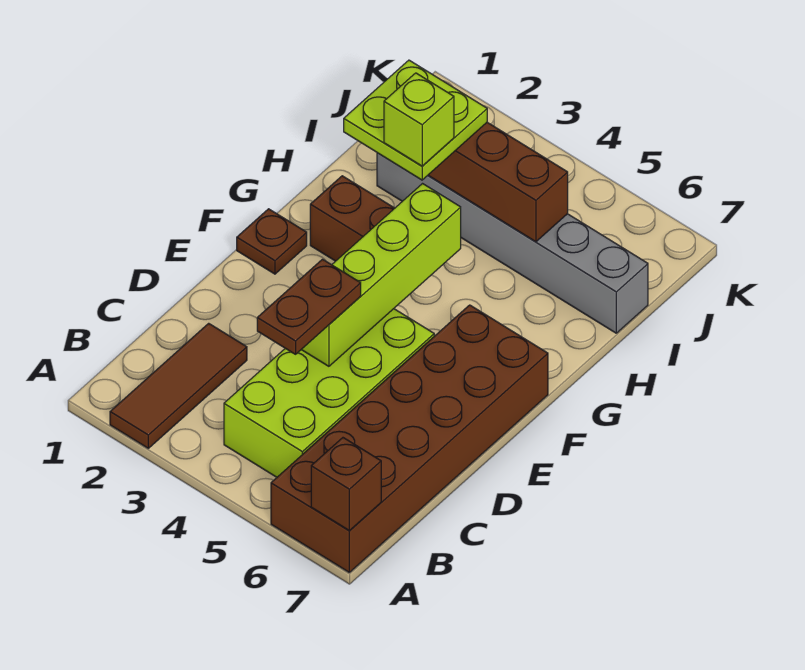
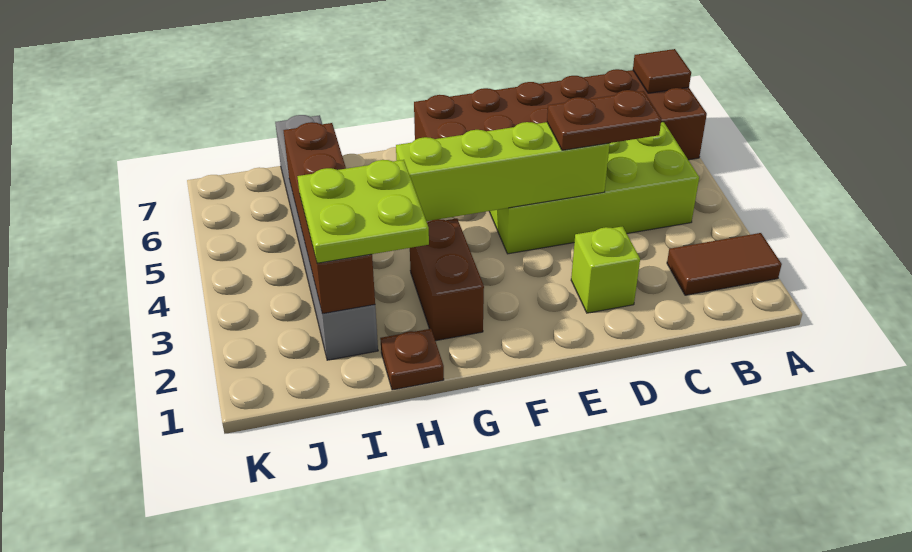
brown tile A2:C2 level 1 -> brown tile A2:B2 level 1
brown brick A7 level 2 -> brown tile A7 level 2
brown plate F1 level 1 -> brown plate H1 level 1
lime brick H3 level 4 -> lime brick D2 level 1

